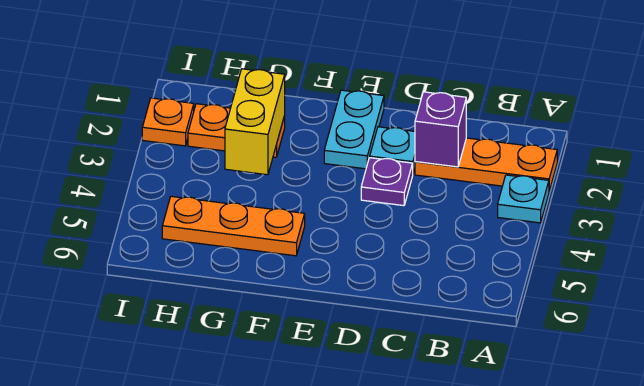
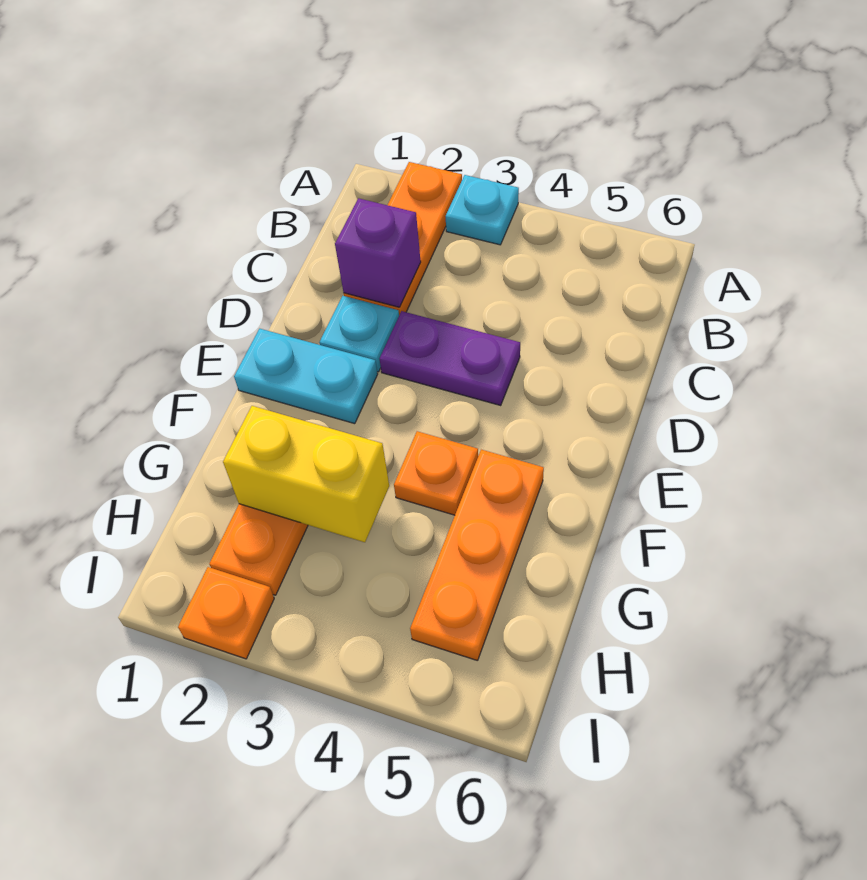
purple plate D3 level 1 -> purple plate D3:D4 level 1
none -> orange plate F4 level 1

